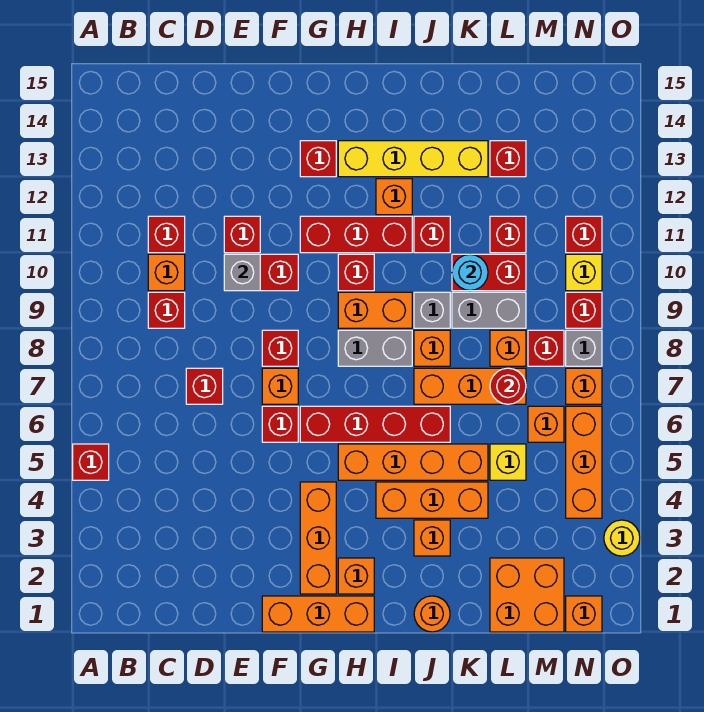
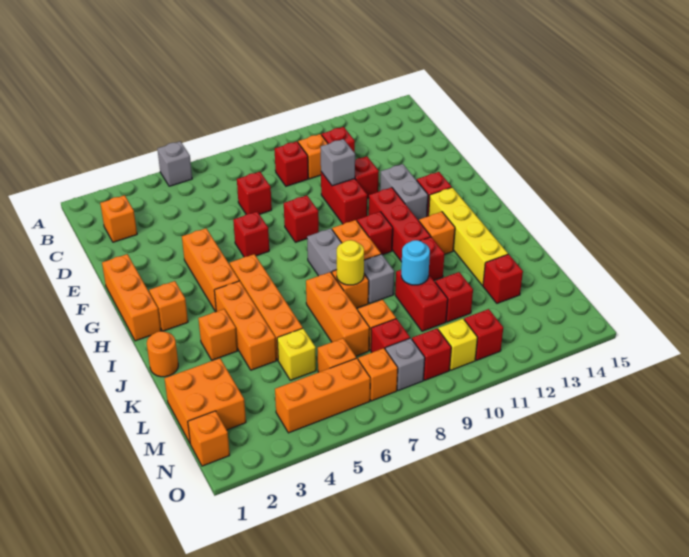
red brick A5 level 1 -> grey brick A5 level 1
orange brick F7 level 1 -> orange brick C2 level 1
orange brick G2:G4 level 1 -> orange brick F4:H4 level 1
red brick G6:J6 level 1 -> none
grey brick K9:L9 level 1 -> grey brick F12:G12 level 1
red round brick L7 level 2 -> none
yellow round brick O3 level 1 -> yellow round brick J8 level 2

